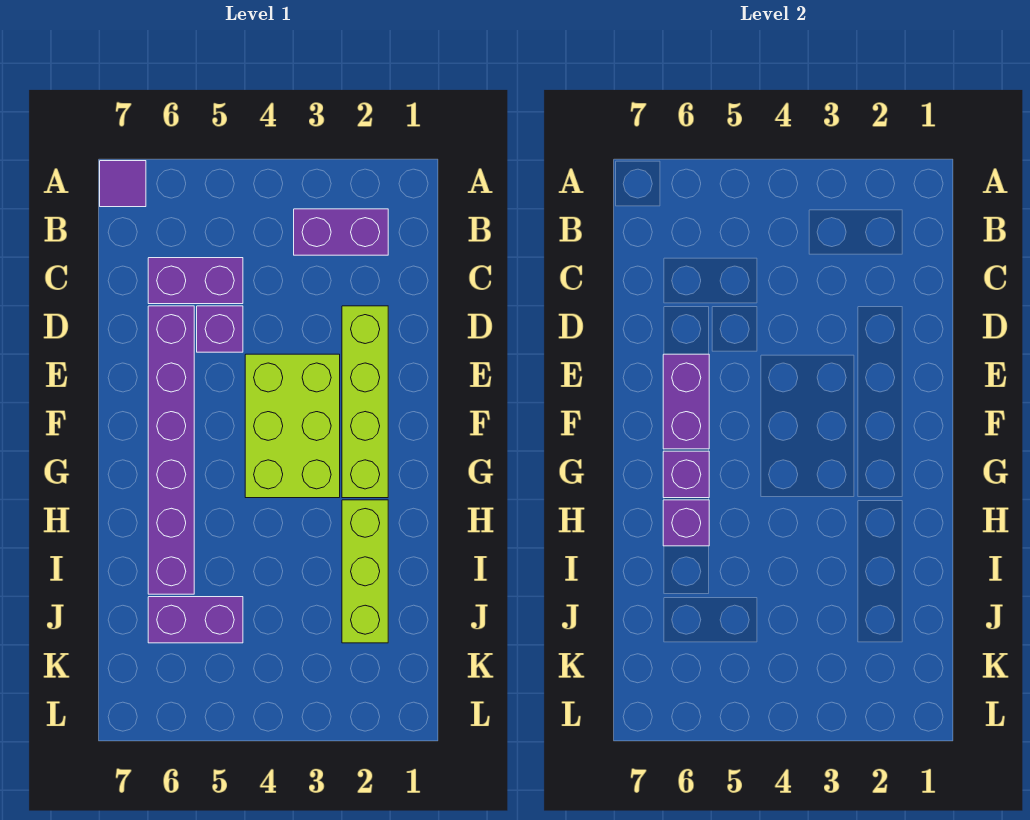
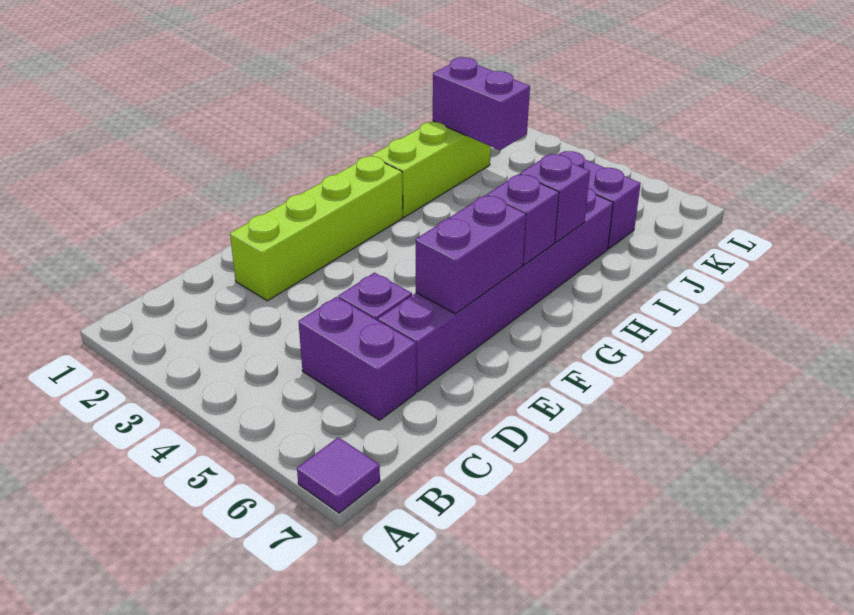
purple brick B2:B3 level 1 -> purple brick J2:J3 level 2
lime brick E3:G4 level 1 -> none

